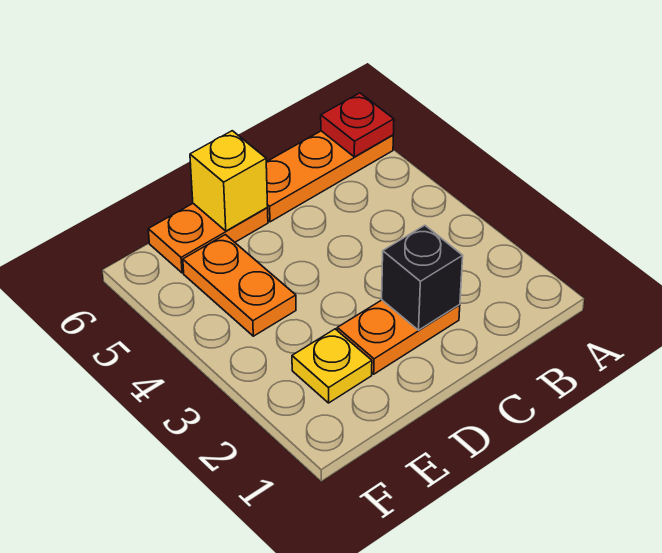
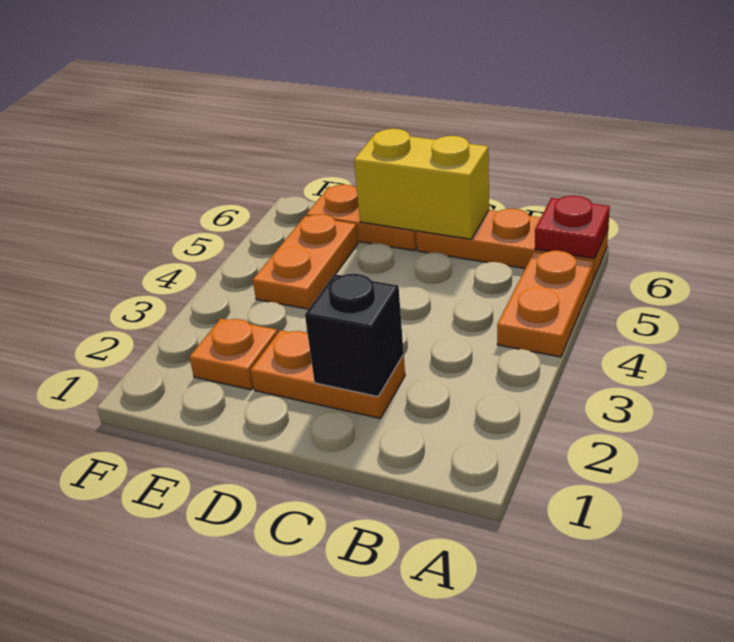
none -> orange plate A4:A5 level 1
yellow brick D6 level 2 -> yellow brick C6:D6 level 2
yellow plate E2 level 1 -> orange plate E2 level 1

